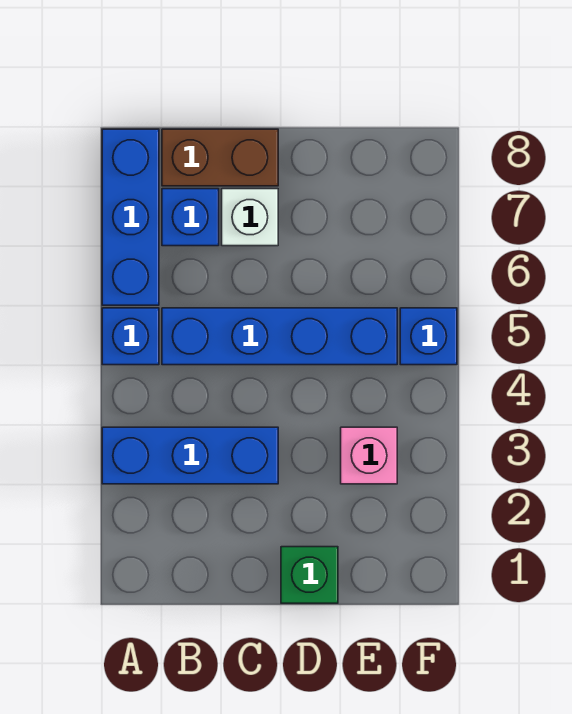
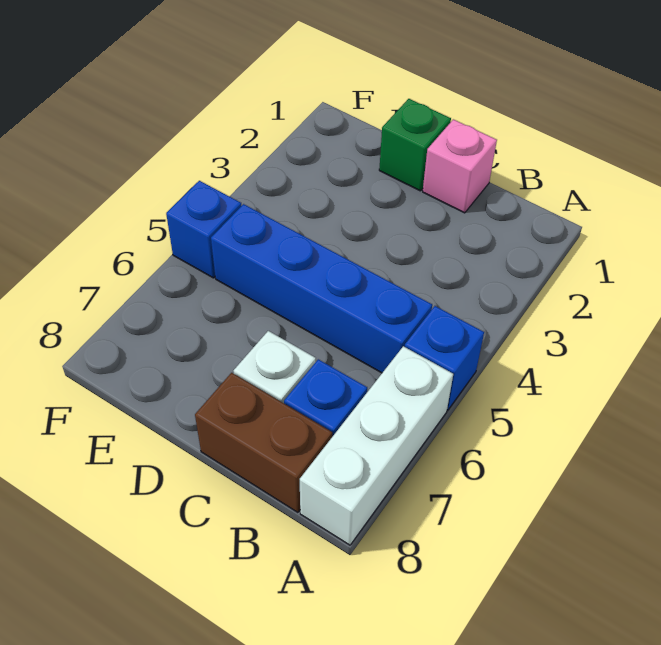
blue brick A3:C3 level 1 -> none
blue brick A6:A8 level 1 -> white brick A6:A8 level 1
pink brick E3 level 1 -> pink brick C1 level 1

